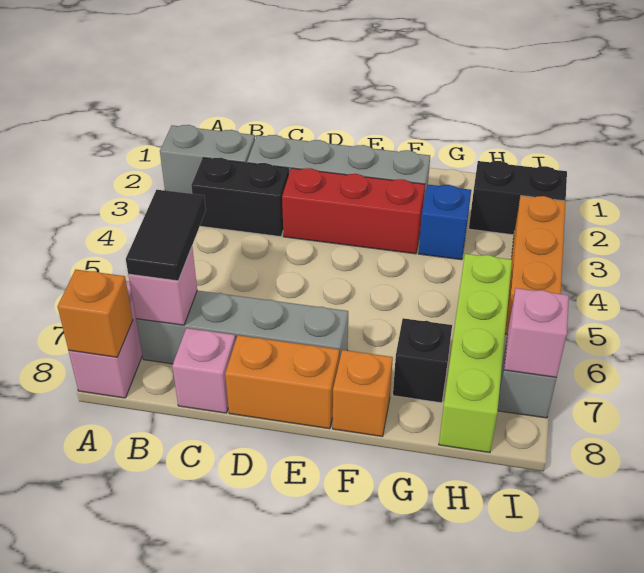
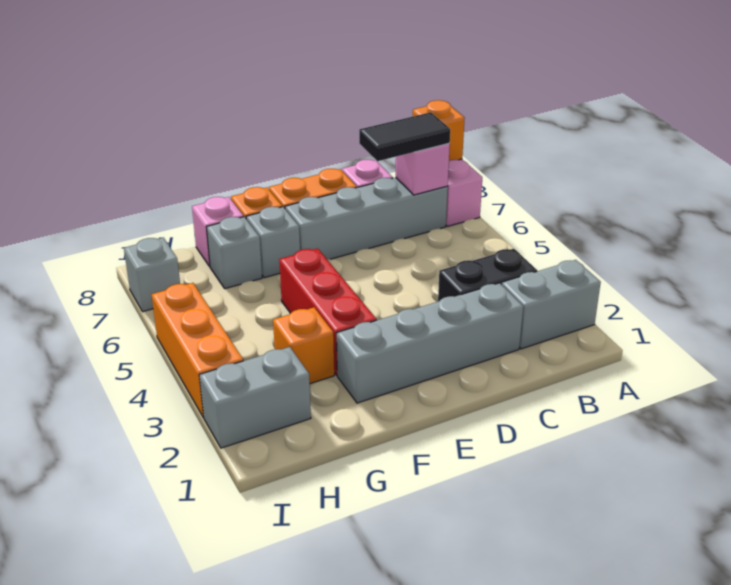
black tile B6:B7 level 3 -> black tile B7:C7 level 3
red brick D3:F3 level 1 -> red brick F3:F5 level 1
none -> grey brick F7 level 1
blue brick G3 level 1 -> orange brick G3 level 1
black brick G7 level 1 -> grey brick G7 level 1
black brick H2:I2 level 1 -> grey brick H2:I2 level 1
lime brick H5:H8 level 1 -> none
pink brick I7 level 2 -> pink brick G8 level 1

